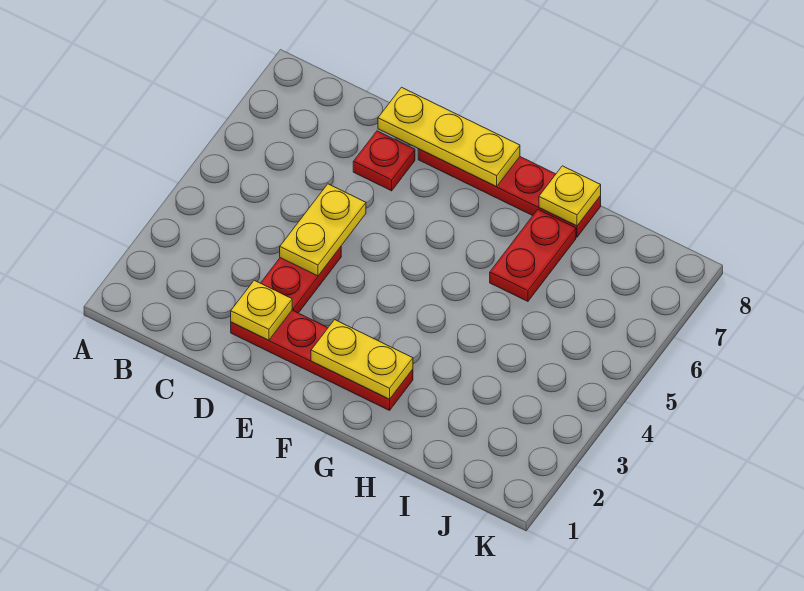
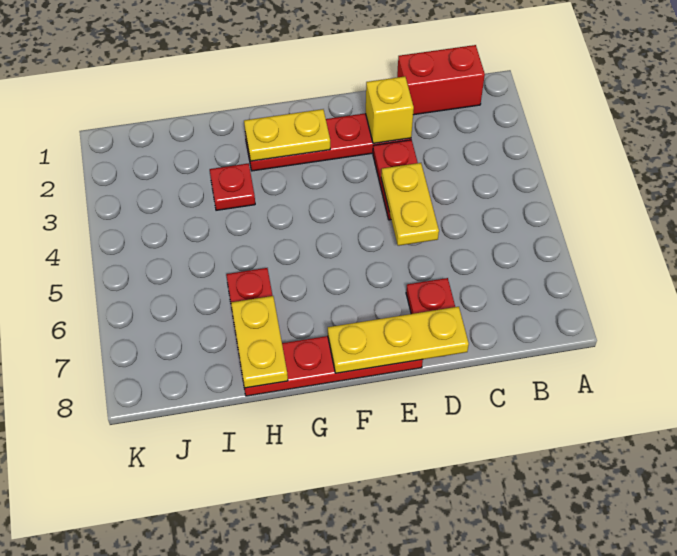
none -> red brick B1:C1 level 1
yellow plate D2 level 2 -> yellow brick D2 level 2
none -> red plate H3 level 1
yellow plate H8 level 2 -> yellow plate H7:H8 level 2

